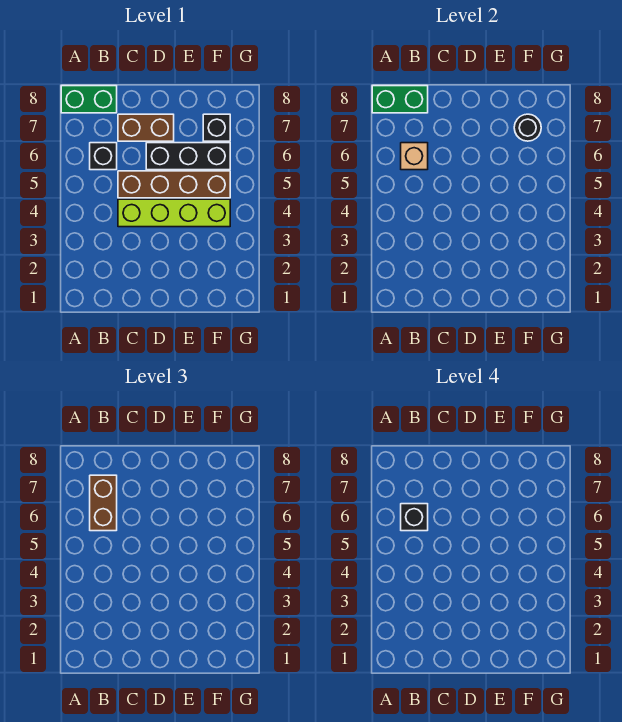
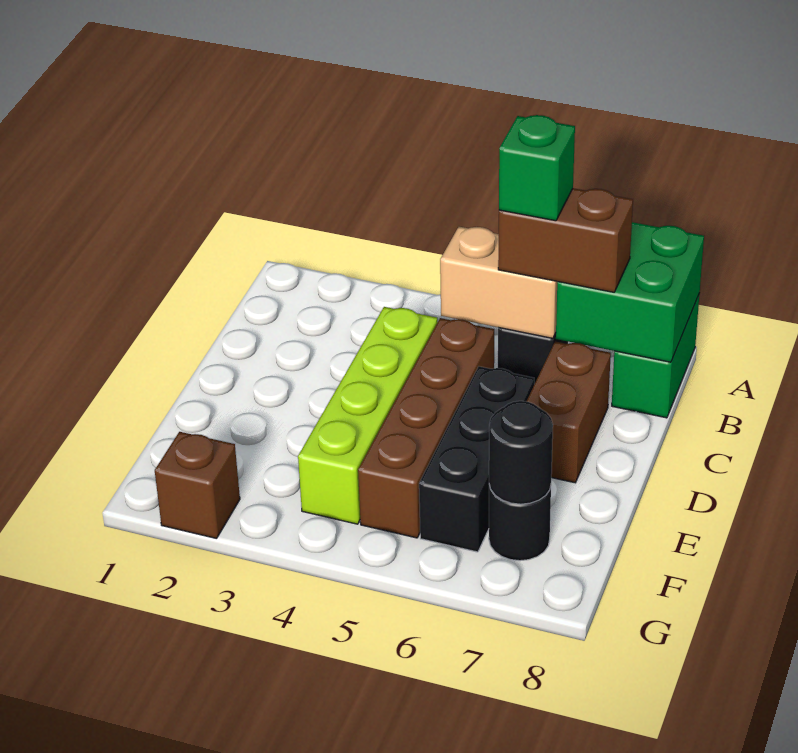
green brick A8:B8 level 2 -> green brick A7:B8 level 2
tan brick B6 level 2 -> tan brick B5:B6 level 2
black brick B6 level 4 -> green brick B6 level 4
black brick F7 level 1 -> black round brick F7 level 1
none -> brown brick G2 level 1

